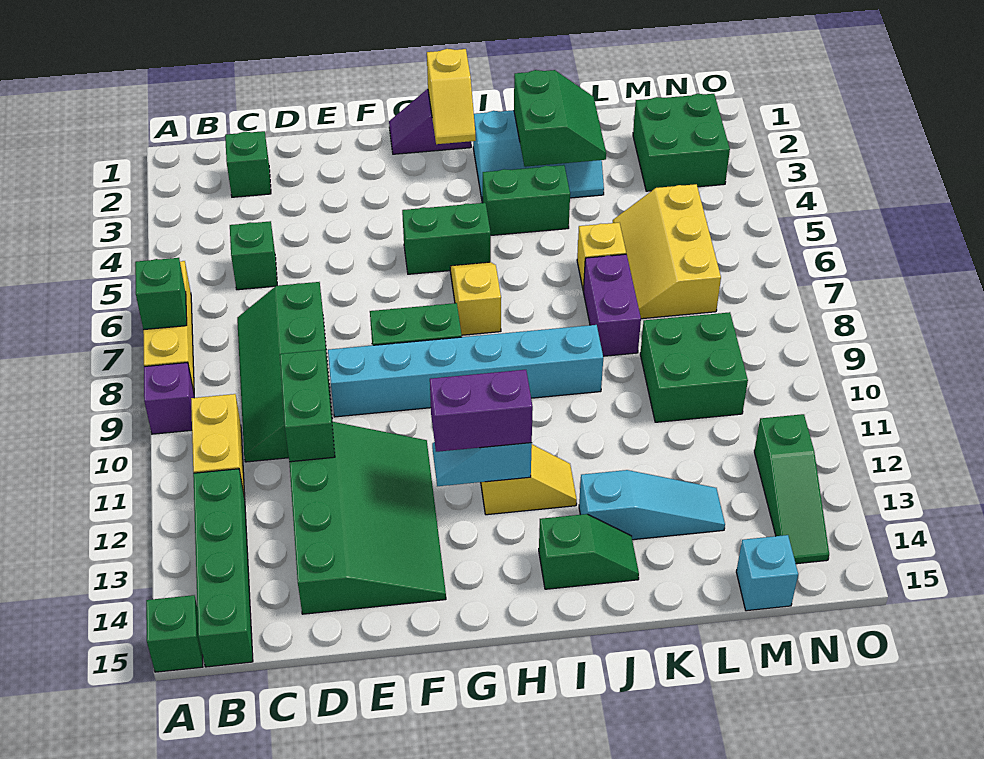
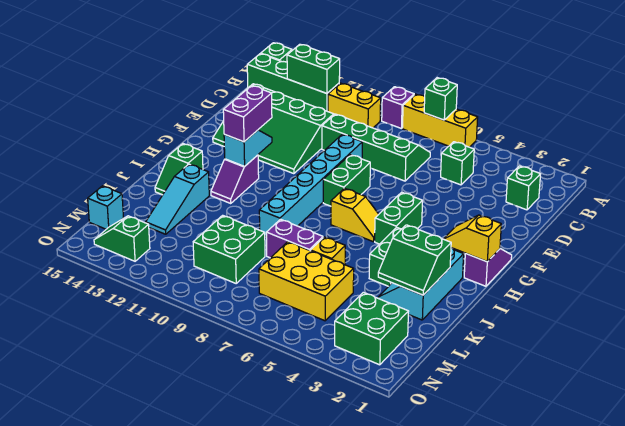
green brick D10:D11 level 2 -> green brick B12:B13 level 2
yellow slope H12:I12 level 1 top H -> purple slope H12:I12 level 1 top H
yellow slope L5:M7 level 1 top M -> yellow brick L5:M7 level 1
green slope N12:N14 level 1 top 12 -> green slope N13:N14 level 1 top 13

